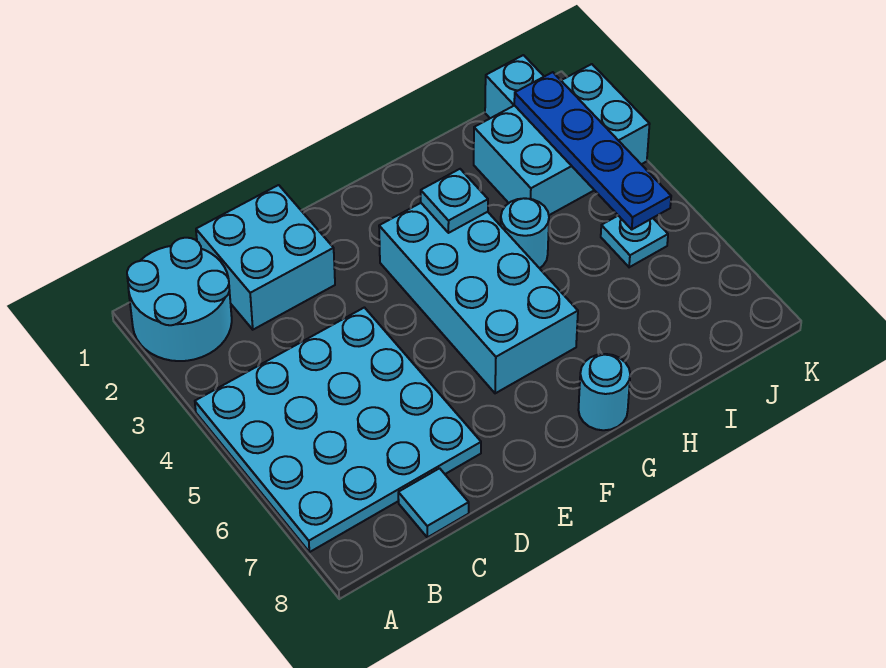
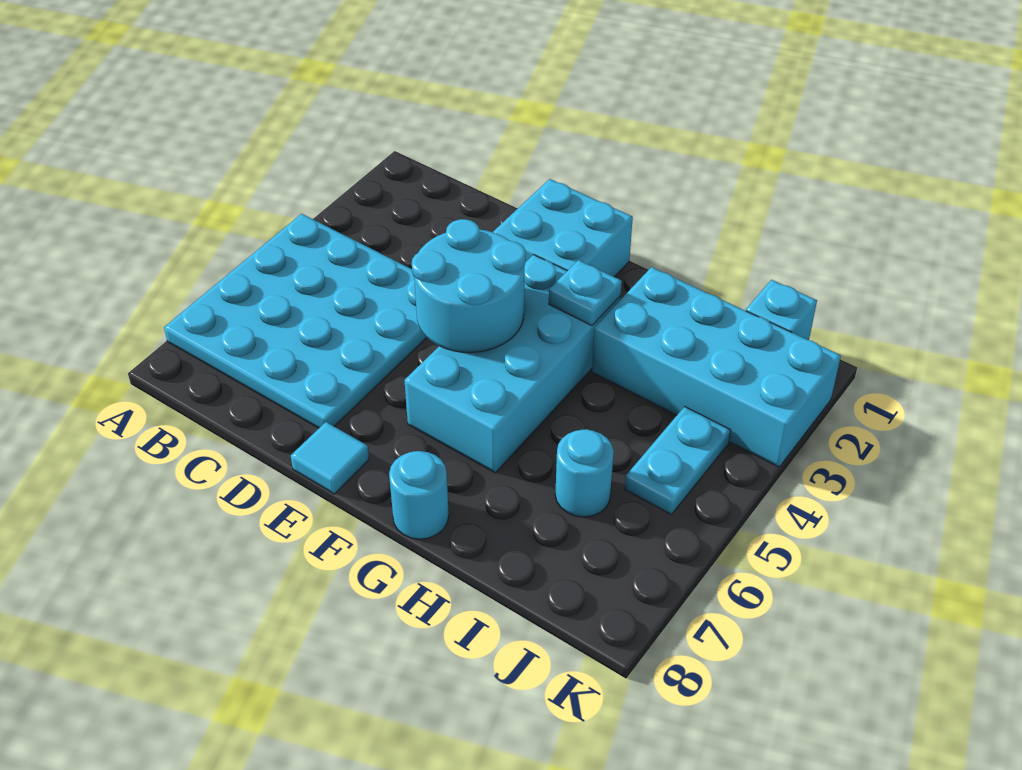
cyan round brick A1:B2 level 1 -> cyan round brick E4:F5 level 2
cyan brick C1:D2 level 1 -> cyan brick E1:F2 level 1
cyan tile C8 level 1 -> cyan tile E8 level 1
cyan round brick H4 level 1 -> cyan round brick I6 level 1
cyan brick I2:K3 level 1 -> cyan brick H2:K3 level 1
blue plate J2:J5 level 2 -> none
cyan plate J5 level 1 -> cyan plate J4:J5 level 1

